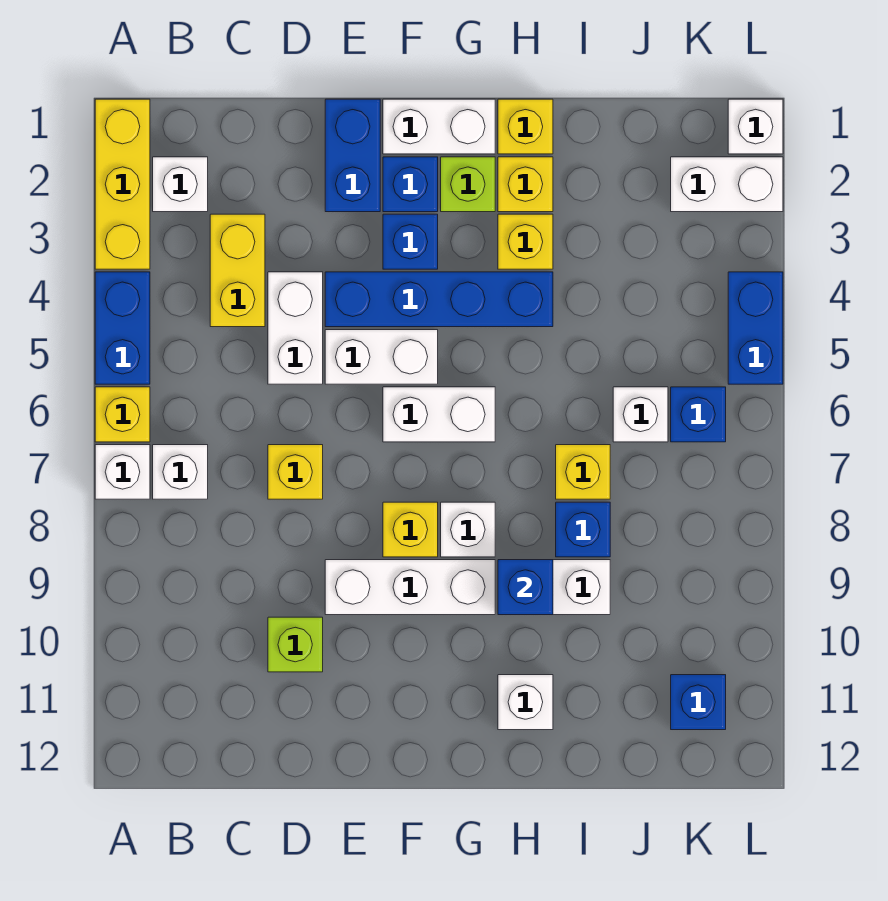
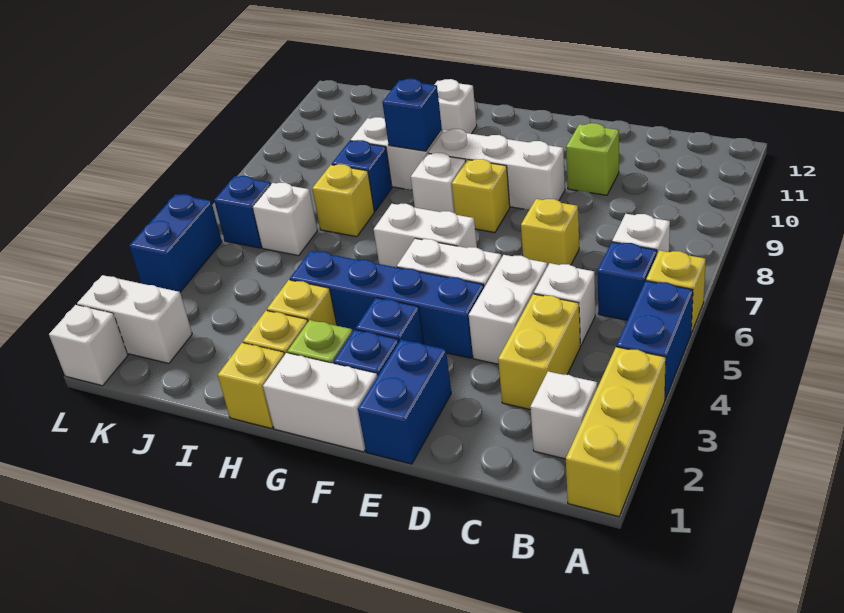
white brick A7 level 1 -> white brick C5 level 1
blue brick K11 level 1 -> blue brick B6 level 1

